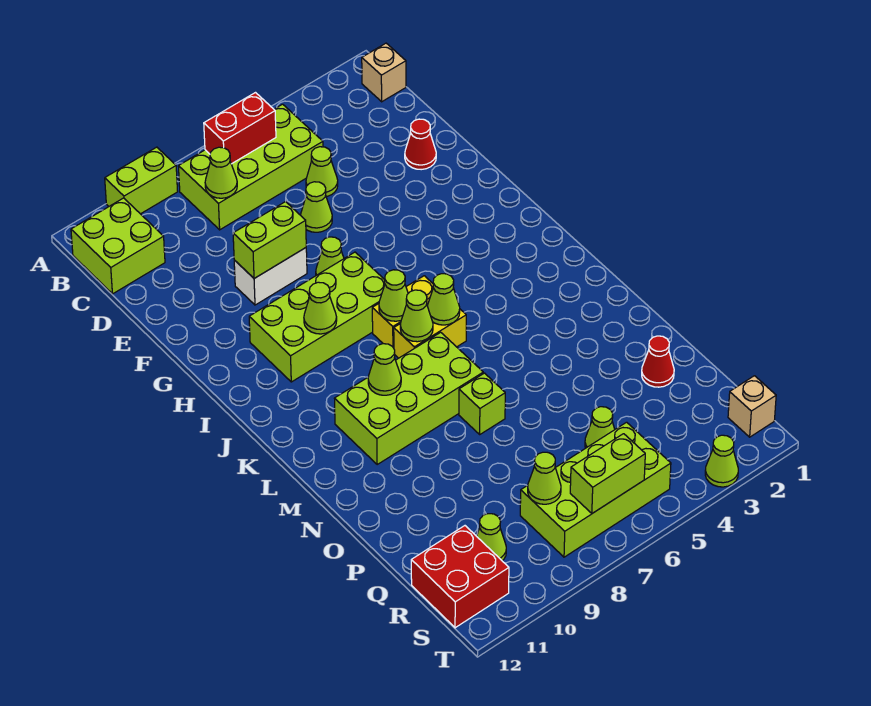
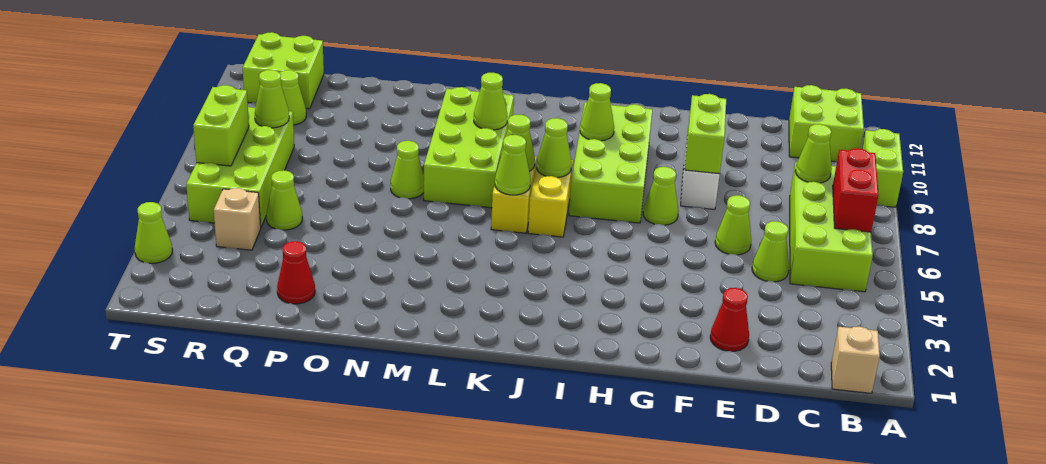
lime brick N7 level 1 -> lime cone N7 level 1
red brick R11:S12 level 1 -> lime brick R11:S12 level 1
tan brick S1 level 1 -> tan brick R4 level 1

